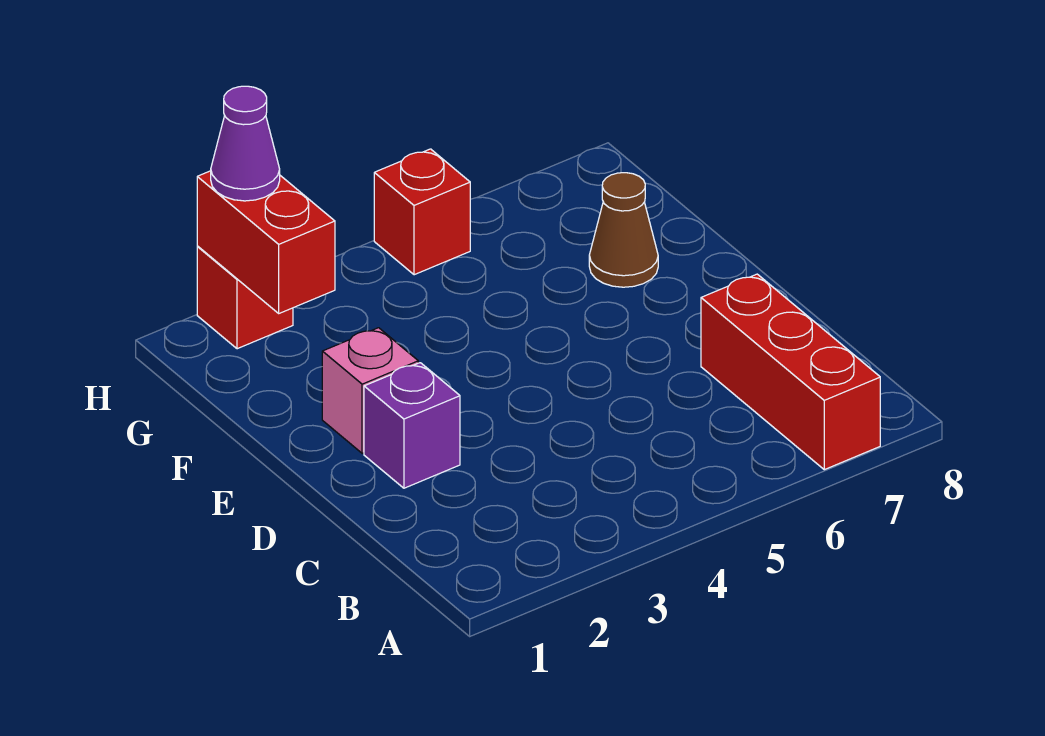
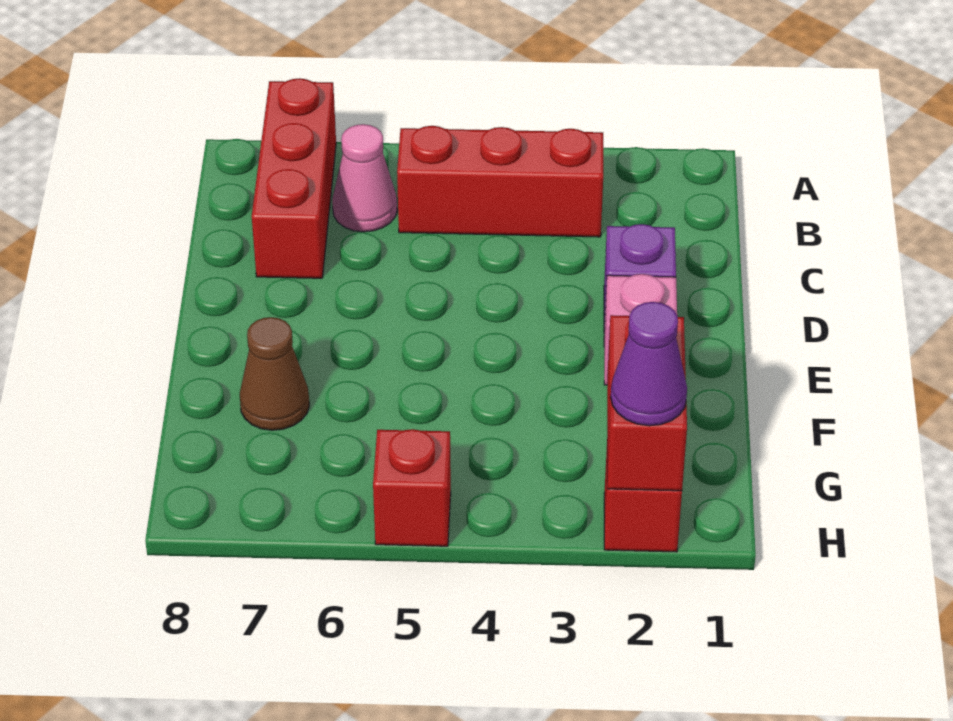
none -> red brick B3:B5 level 1
none -> pink cone B6 level 1

